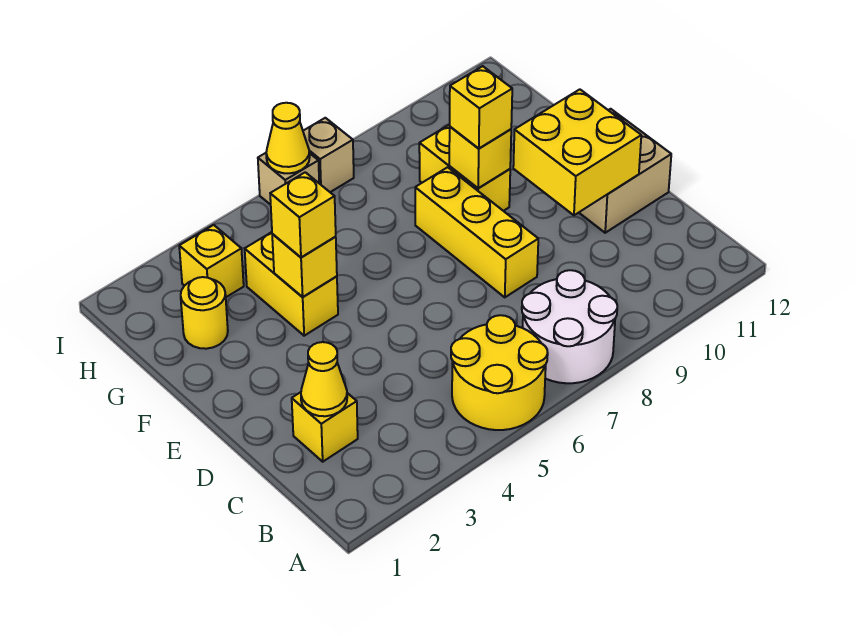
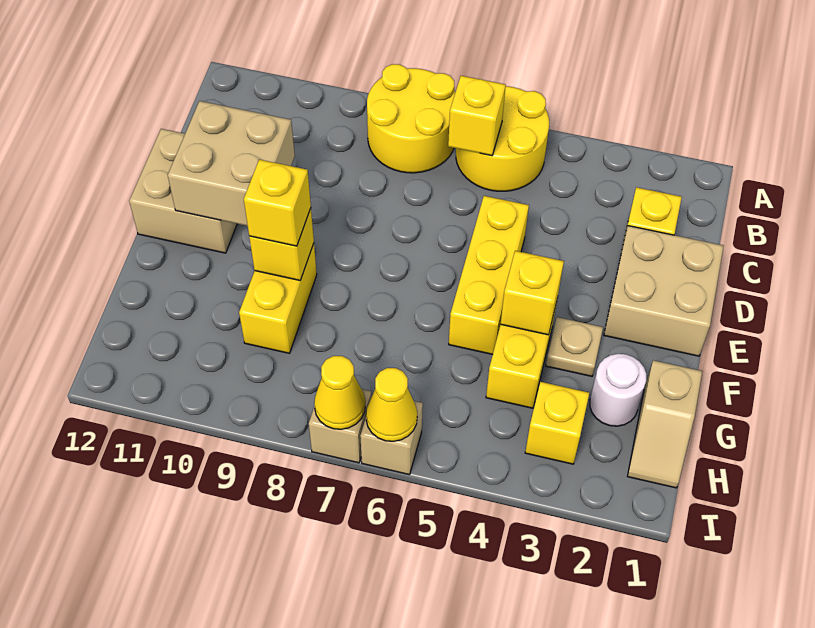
white round brick A7:B8 level 1 -> yellow round brick A7:B8 level 1
yellow cone C2 level 2 -> yellow cone I7 level 2
none -> tan brick D1:E2 level 1
yellow brick D8:F8 level 1 -> yellow brick D5:F5 level 1
yellow brick D10:E11 level 2 -> tan brick D10:E11 level 2
none -> tan plate F3 level 1
yellow brick F4 level 3 -> yellow brick B6 level 2
none -> tan slope G1:H1 level 1 top G
yellow round brick G2 level 1 -> white round brick G2 level 1

